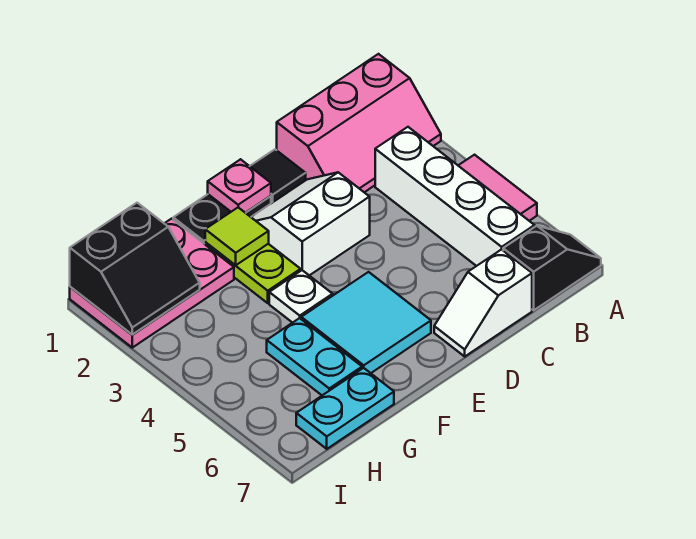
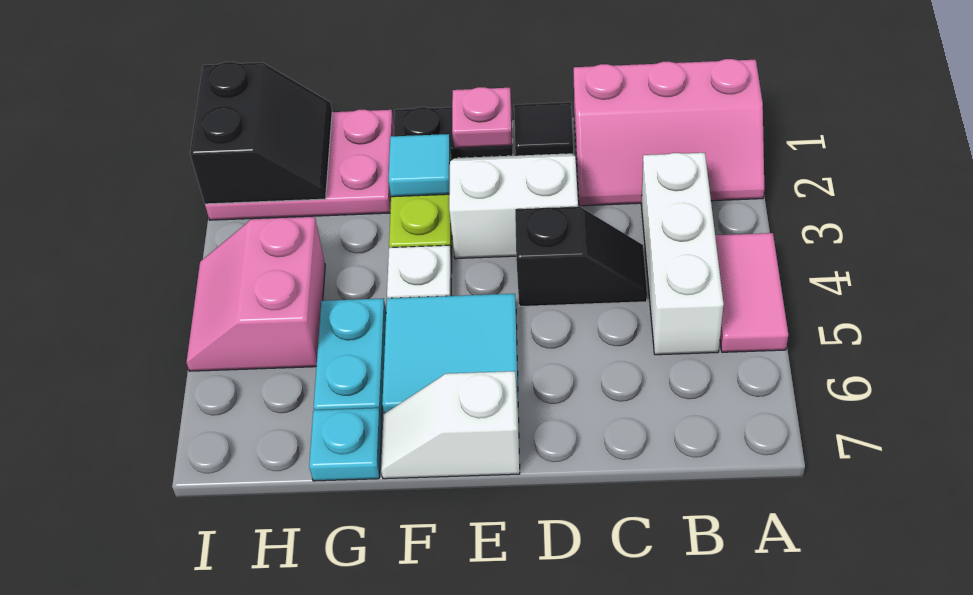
black slope A7:B7 level 1 top B -> black slope C4:D4 level 1 top D
white brick B3:B6 level 1 -> white brick B3:B5 level 1
white slope C7:D7 level 1 top C -> white slope E7:F7 level 1 top E
lime tile F2 level 2 -> cyan tile F2 level 2
cyan plate G7:H7 level 1 -> cyan plate G7 level 1
black slope H1:I2 level 2 top 1 -> black slope H1:I2 level 2 top I
none -> pink slope H4:I5 level 1 top H

